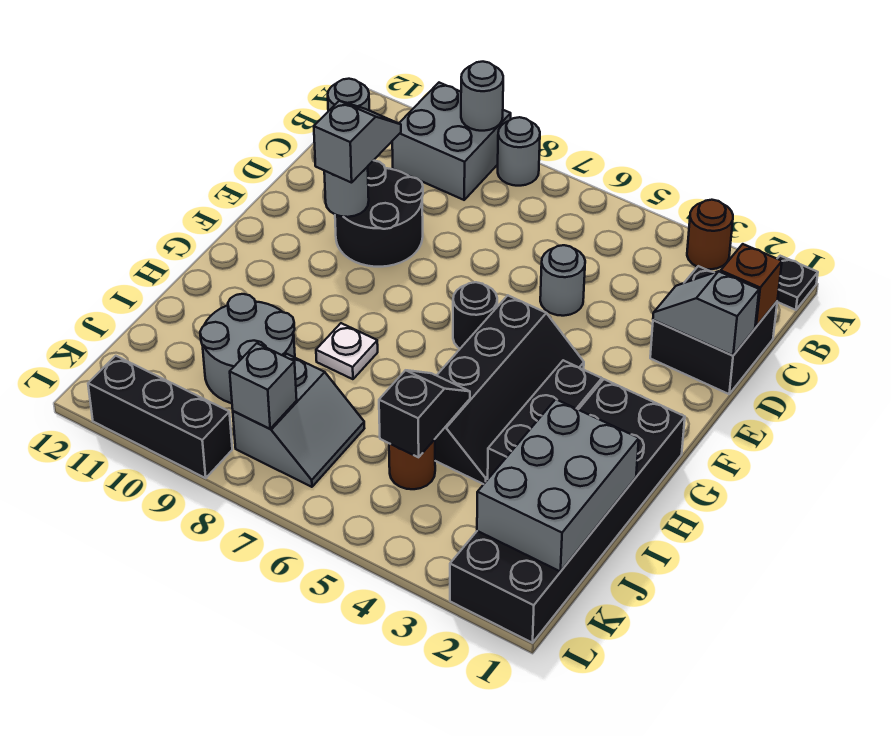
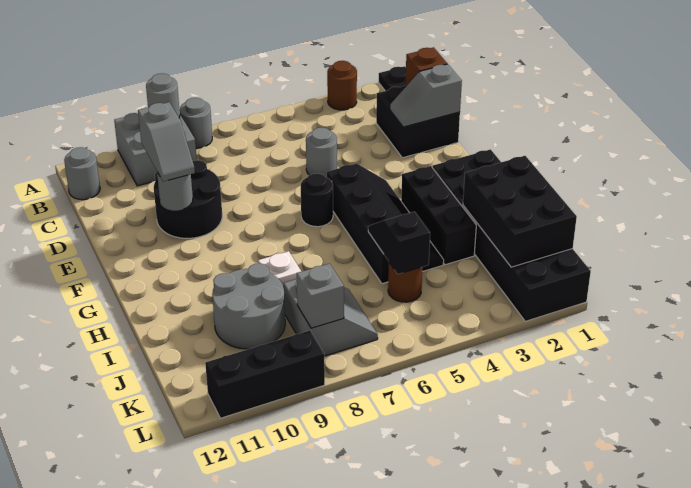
grey slope D10:E10 level 3 top E -> grey slope D10:E10 level 3 top D
grey brick I1:K2 level 2 -> black brick I1:K2 level 2

